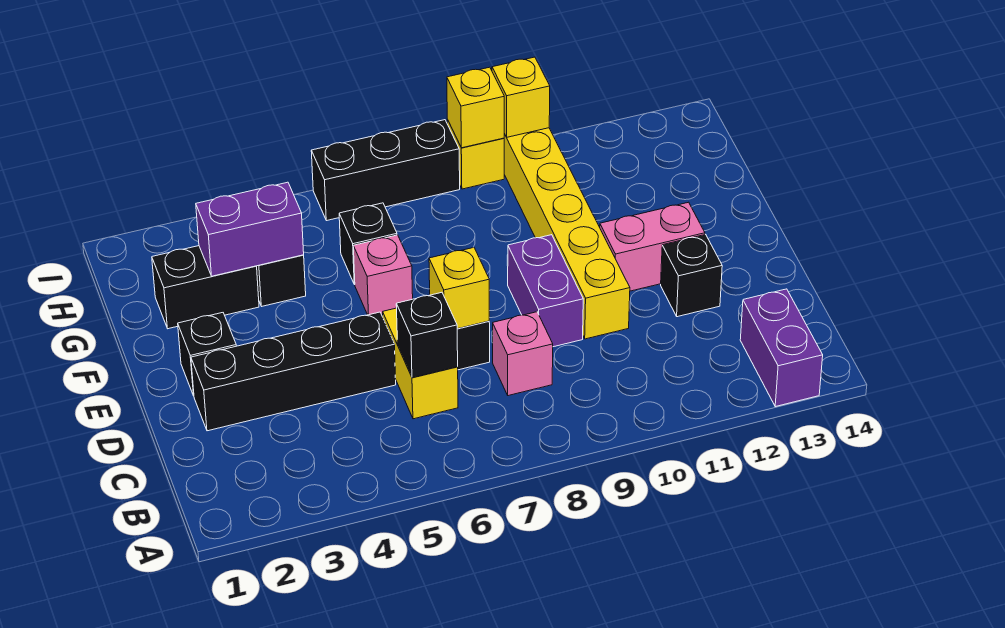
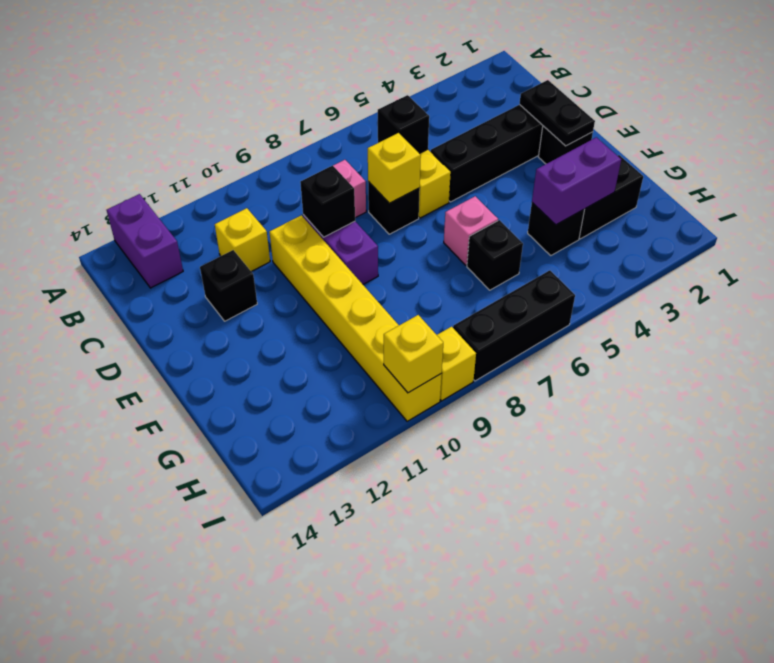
none -> black plate D2:E2 level 2
none -> black brick D9 level 2
pink brick E11:E12 level 1 -> none
yellow brick I9 level 2 -> yellow brick C11 level 1

